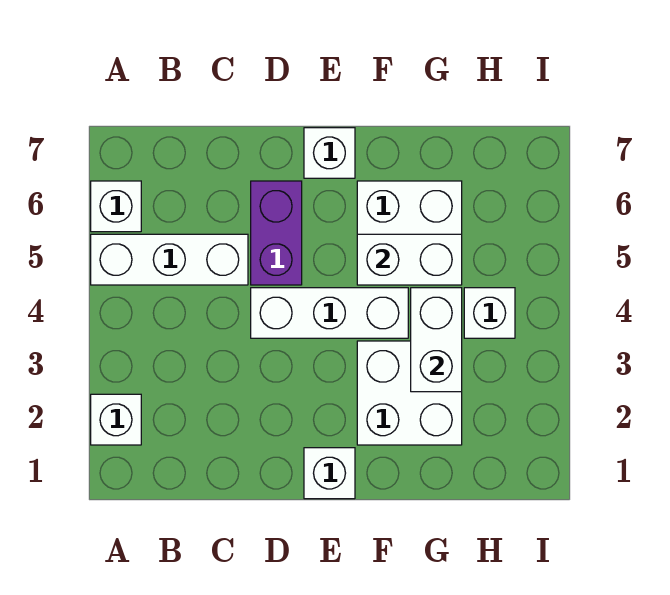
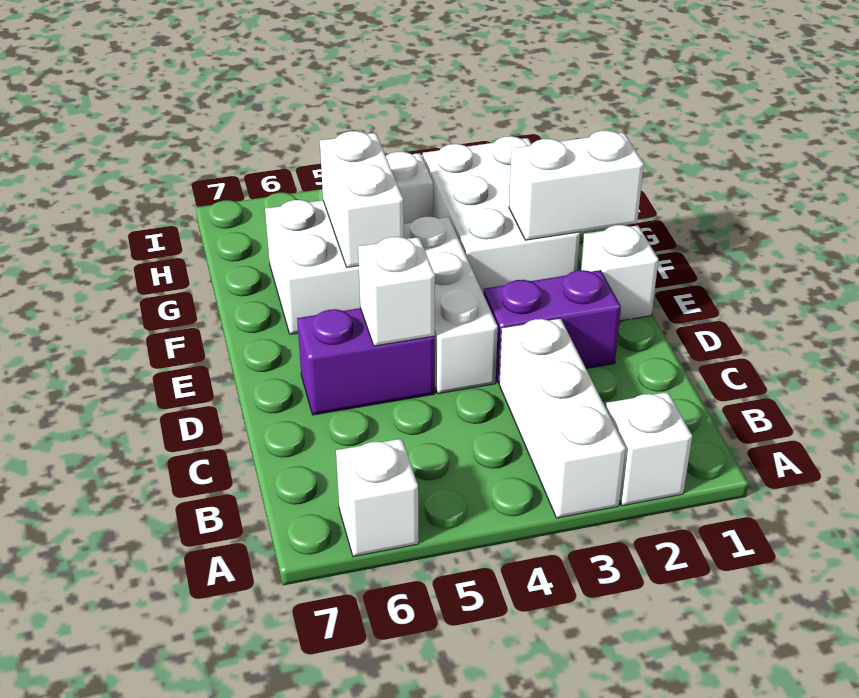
white brick A5:C5 level 1 -> white brick A3:C3 level 1
none -> purple brick D2:D3 level 1
white brick E7 level 1 -> white brick D5 level 2
white brick F2:G3 level 1 -> white brick F2:H3 level 1
white brick G3:G4 level 2 -> white brick F1:F2 level 2

